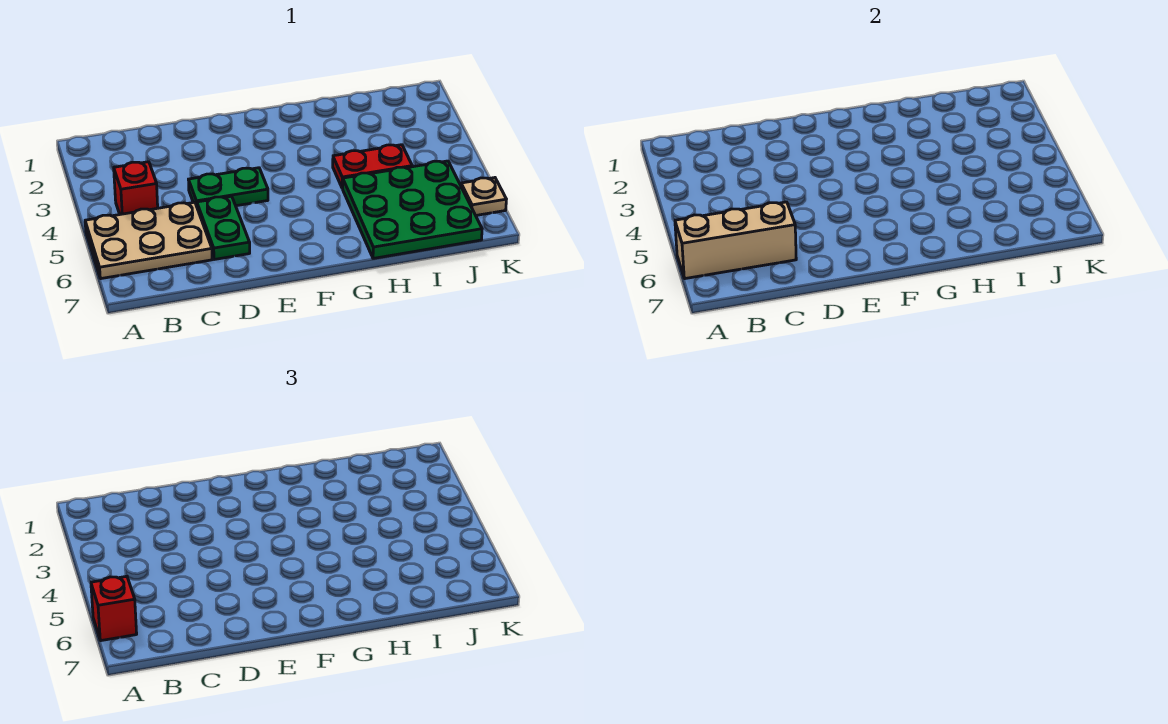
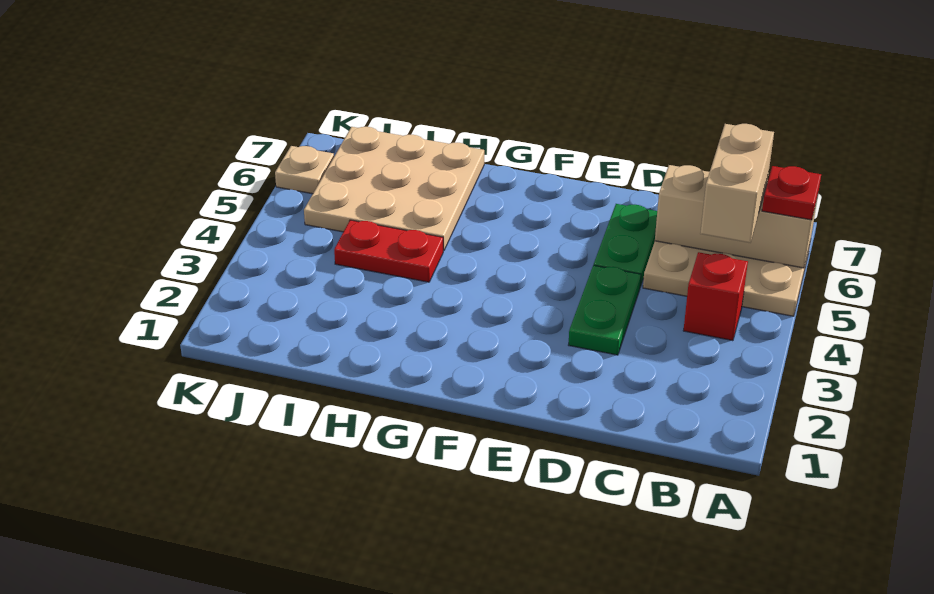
red brick A6 level 3 -> red plate A6 level 3
none -> tan brick B5:B6 level 3
green plate D4:E4 level 1 -> green plate D3:D4 level 1
green plate H5:J7 level 1 -> tan plate H5:J7 level 1

